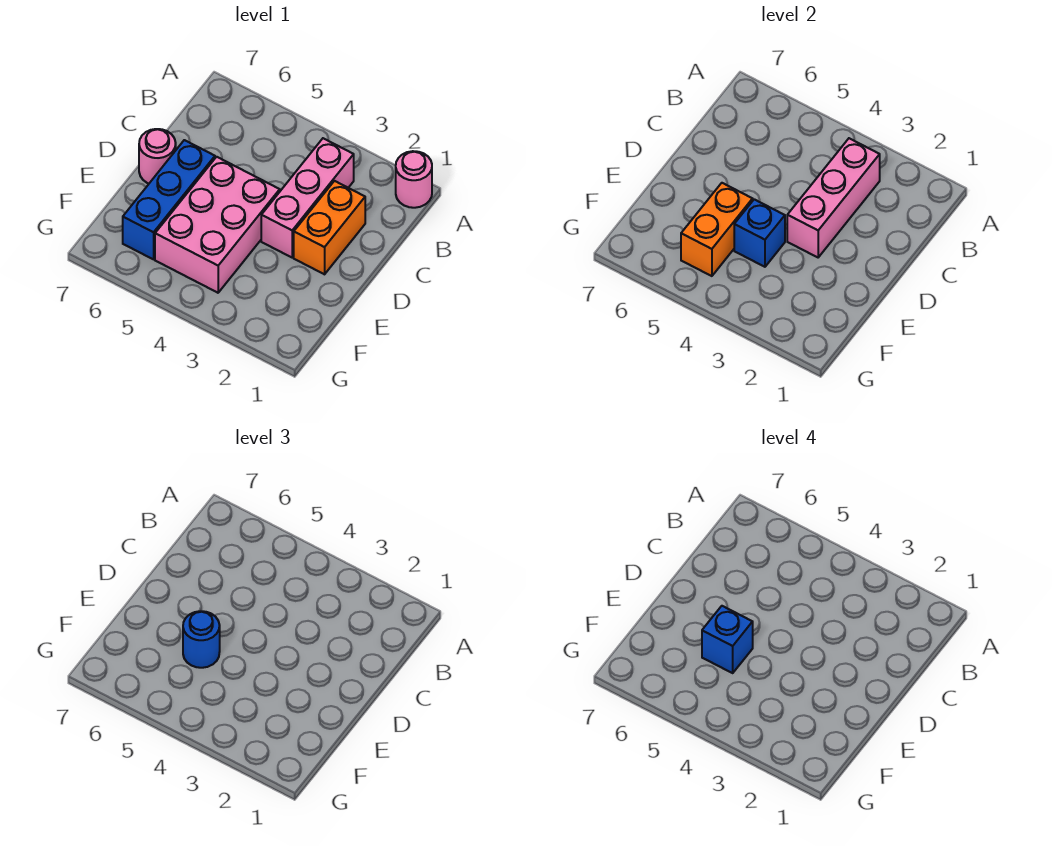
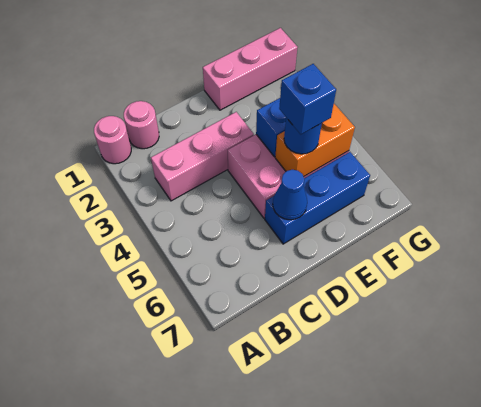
pink brick B3:D3 level 2 -> pink brick E1:G1 level 1
orange brick C2:D2 level 1 -> none
none -> blue cone D6 level 2
pink round brick D7 level 1 -> pink round brick B1 level 1

